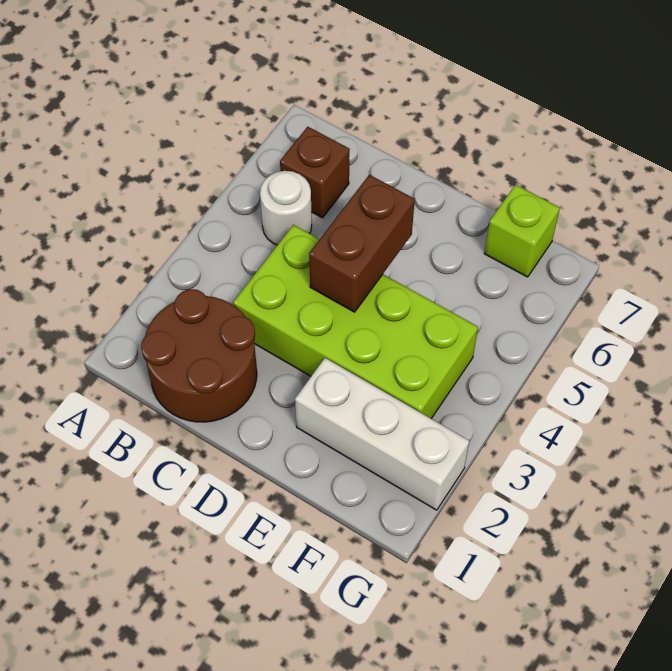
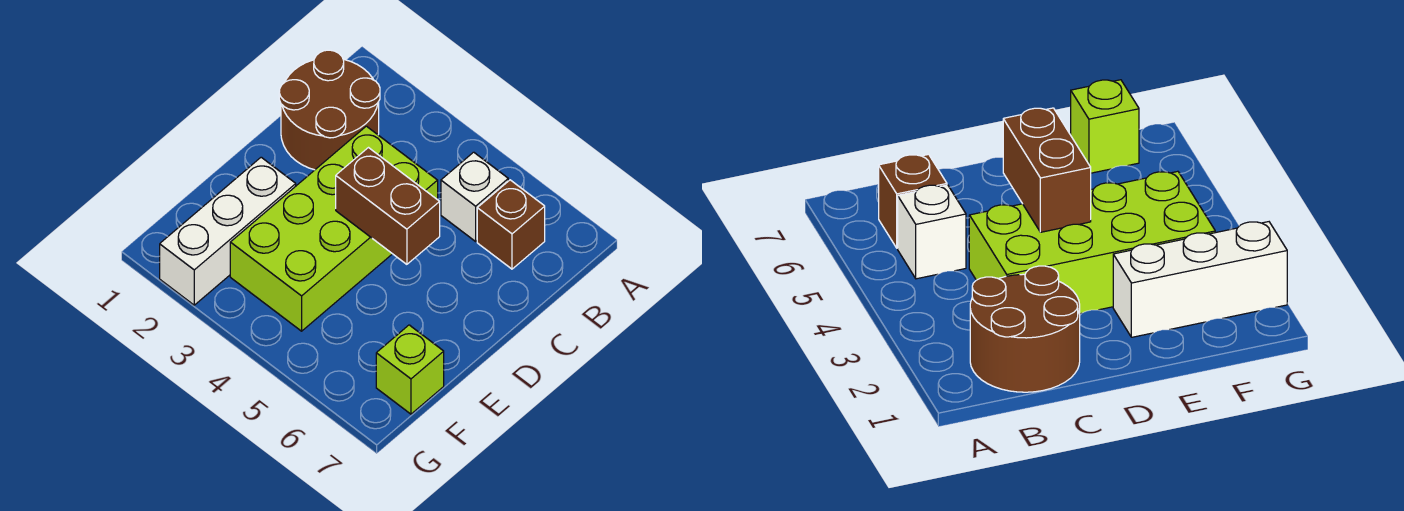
white round brick B5 level 1 -> white brick B5 level 1

